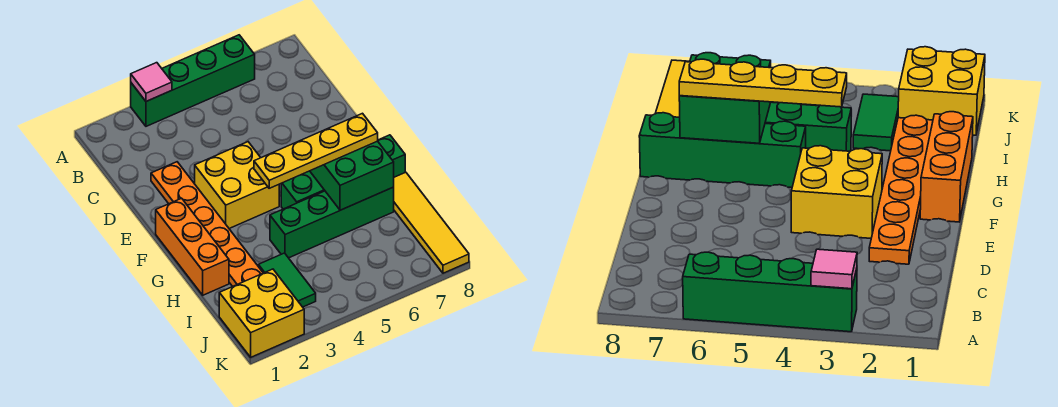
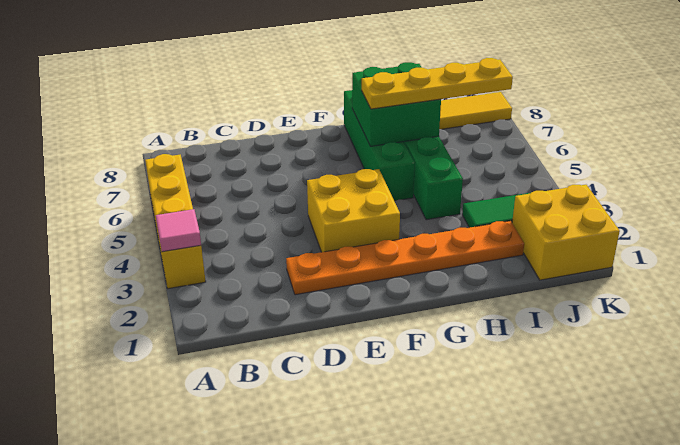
green brick A3:A6 level 1 -> yellow brick A3:A6 level 1
orange brick F1:H1 level 1 -> none
yellow plate G4:G7 level 3 -> yellow plate G6:J6 level 3

